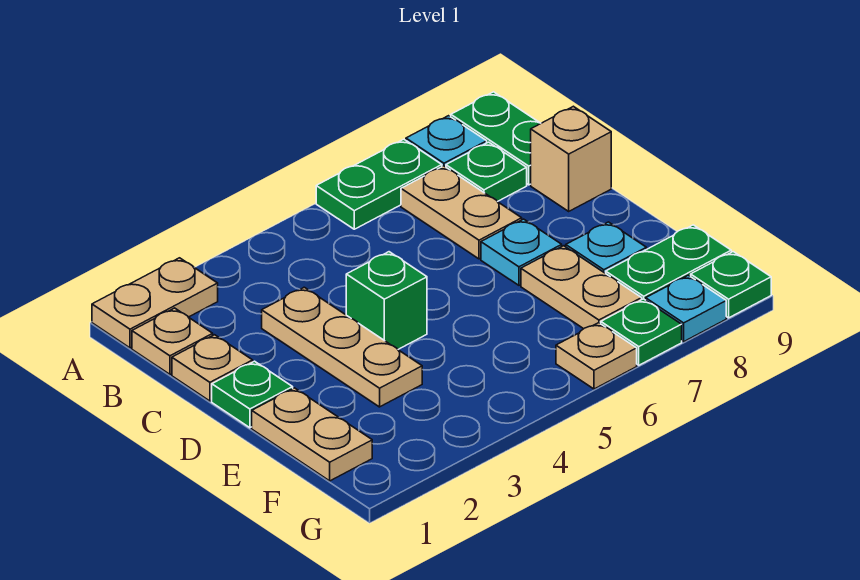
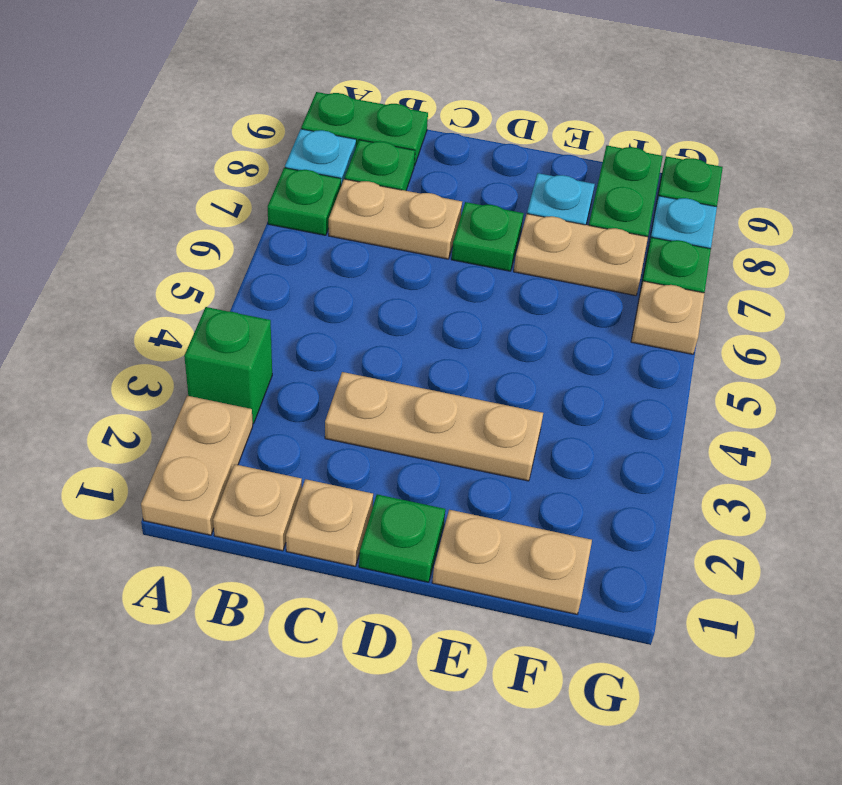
green plate A6:A7 level 1 -> green plate A7 level 1
tan brick C9 level 1 -> none
green brick D4 level 1 -> green brick A3 level 1
cyan plate D7 level 1 -> green plate D7 level 1

